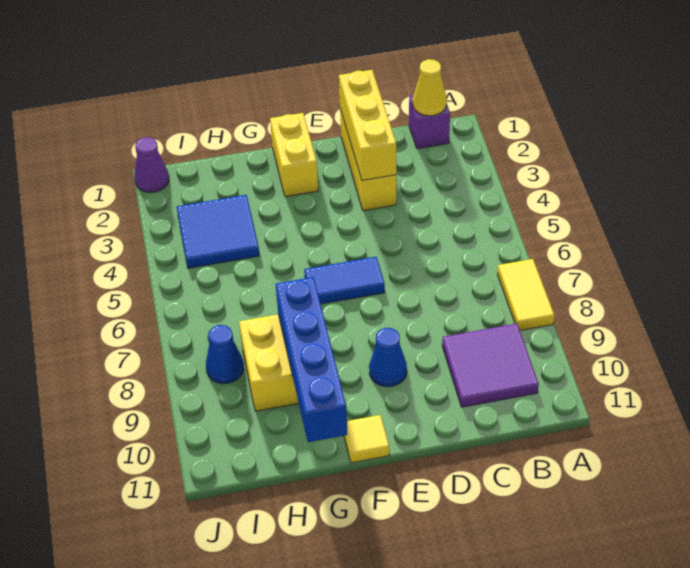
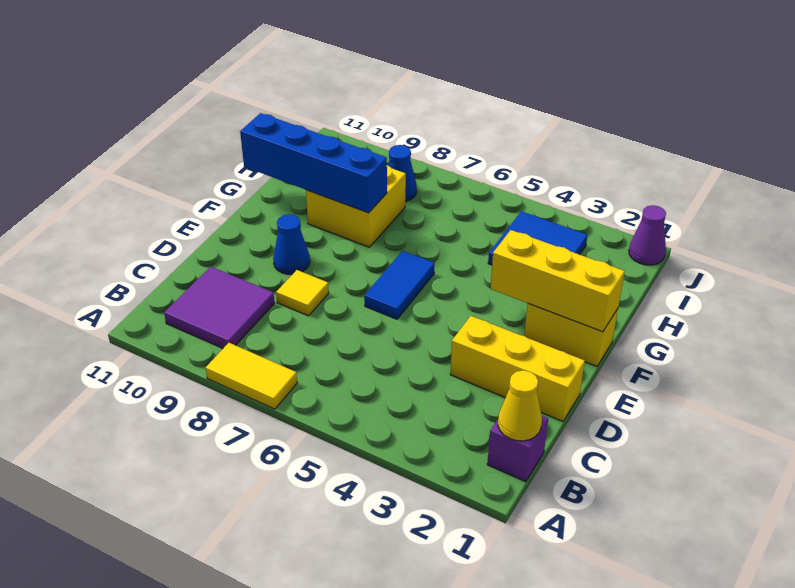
yellow brick D1:D3 level 2 -> yellow brick F1:F3 level 2
yellow tile F11 level 1 -> yellow tile D8 level 1

